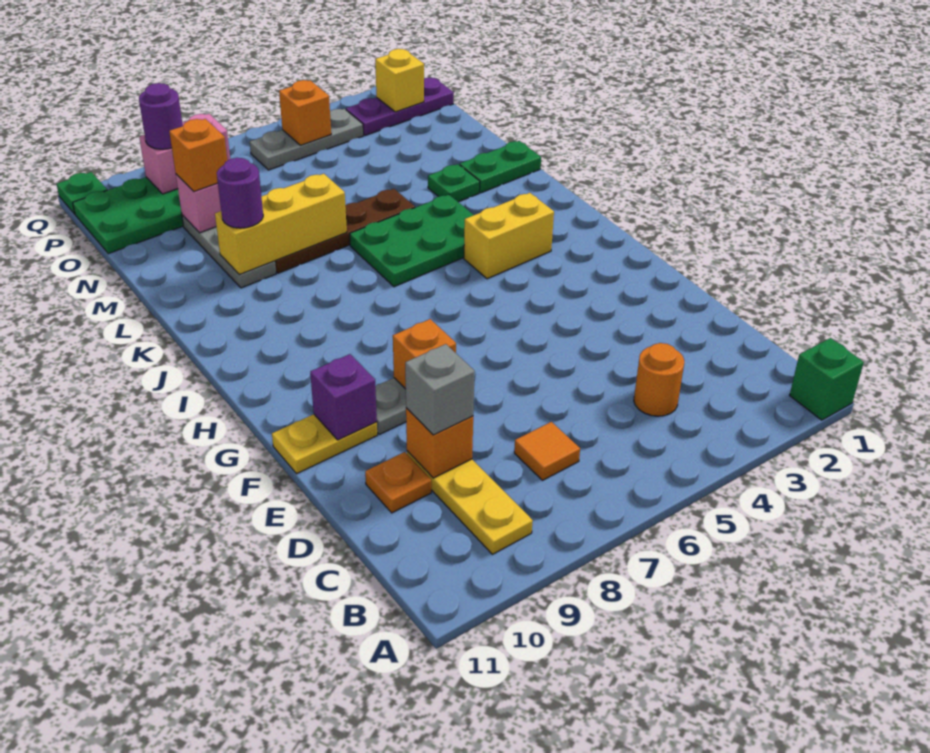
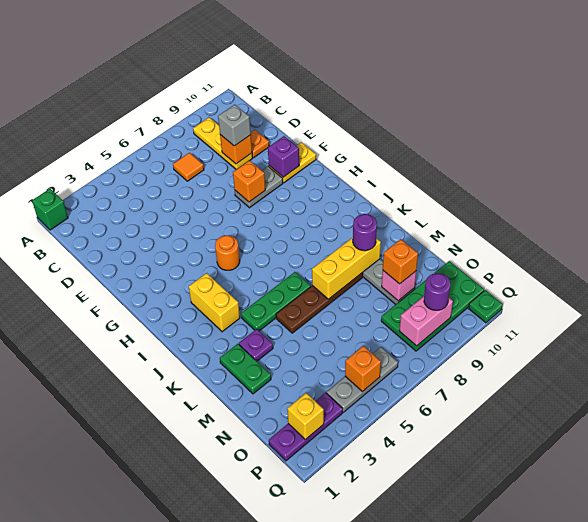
orange round brick C4 level 1 -> orange round brick H5 level 1
yellow brick I3:I4 level 1 -> yellow brick I3:J3 level 1
green plate J4:K6 level 1 -> green plate K4:K6 level 1
green plate L1:L2 level 1 -> green plate L2:M2 level 1
green plate L3 level 1 -> purple plate L3 level 1

